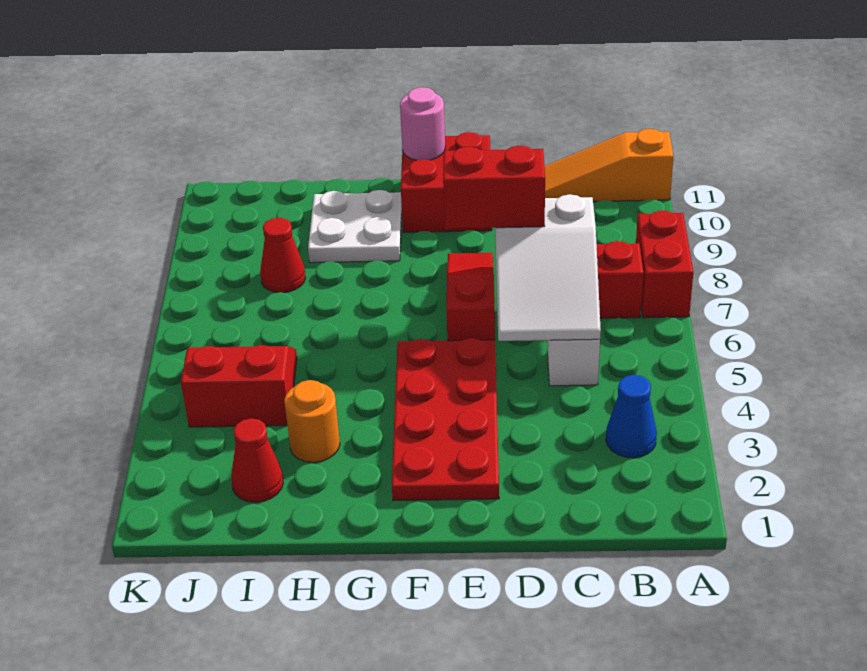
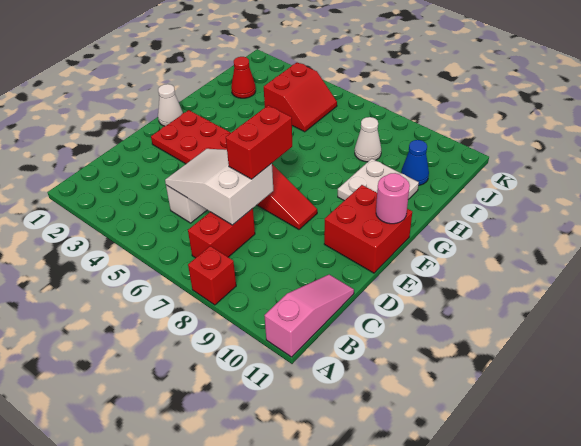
red brick A7:A8 level 1 -> red brick A8 level 1
orange slope A11:C11 level 1 top A -> pink slope A11:C11 level 1 top A
blue cone B3 level 1 -> blue cone I10 level 1
none -> white cone F1 level 1
orange round brick H3 level 1 -> none
red cone I8 level 1 -> white cone I8 level 1

